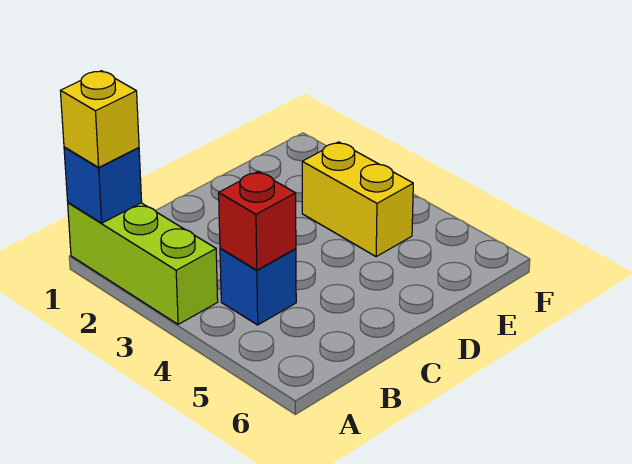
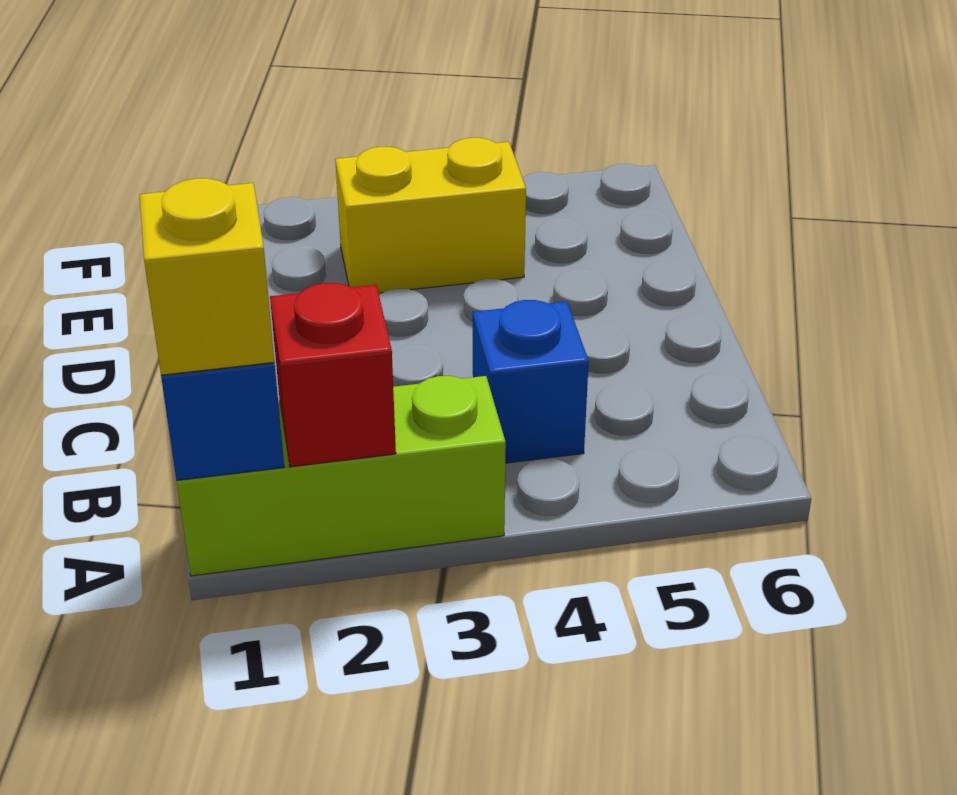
red brick B4 level 2 -> red brick A2 level 2

